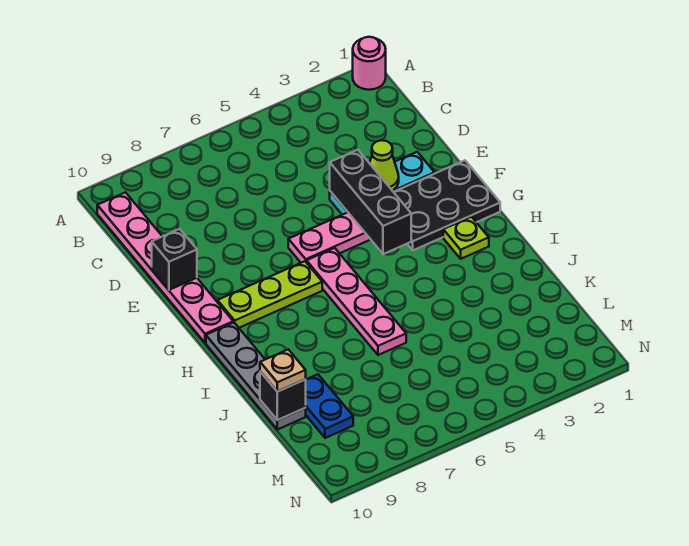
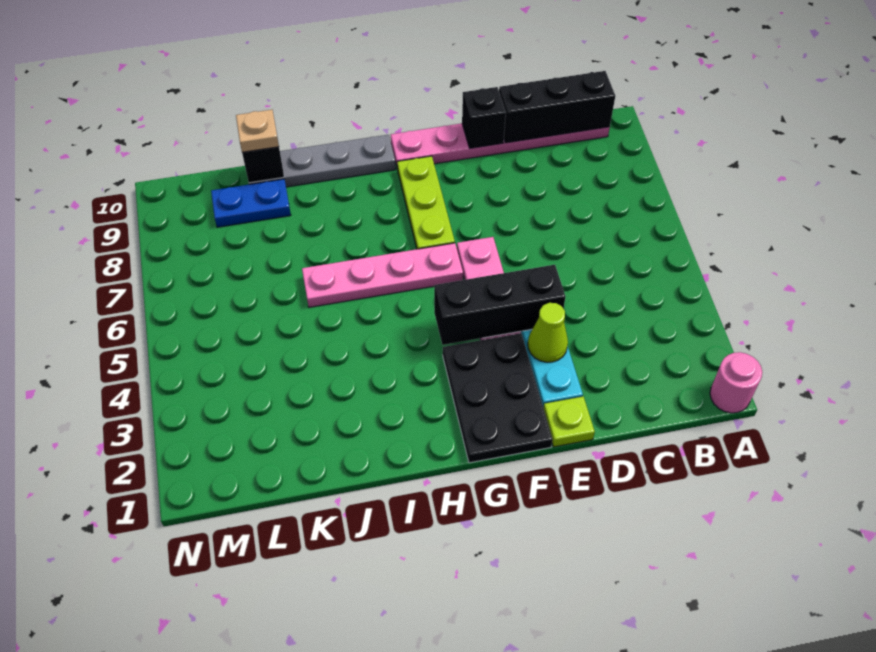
none -> black brick B10:D10 level 2
lime plate H2 level 1 -> lime plate E1 level 1

